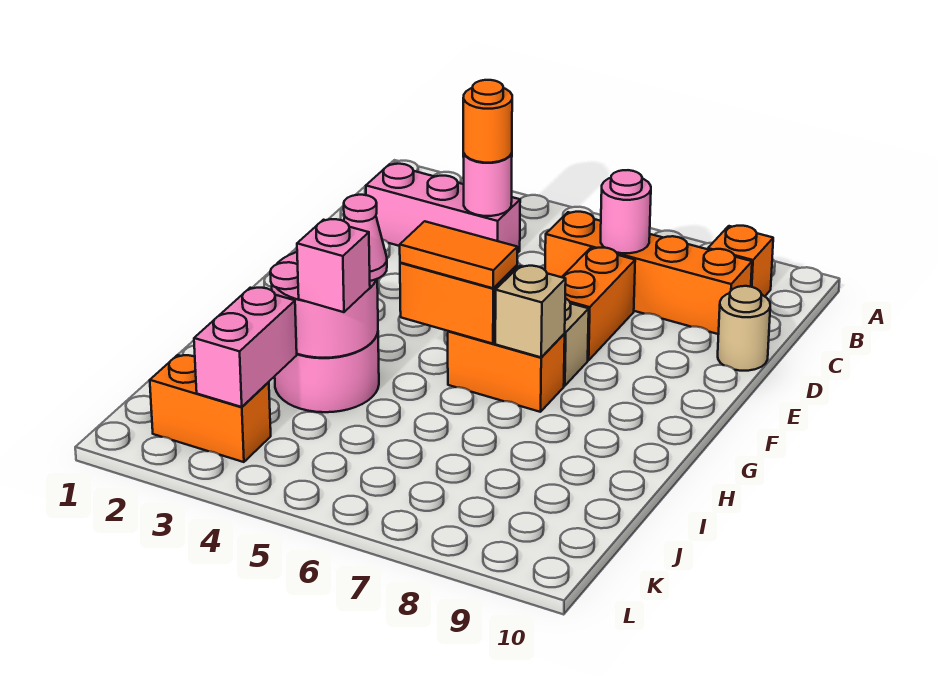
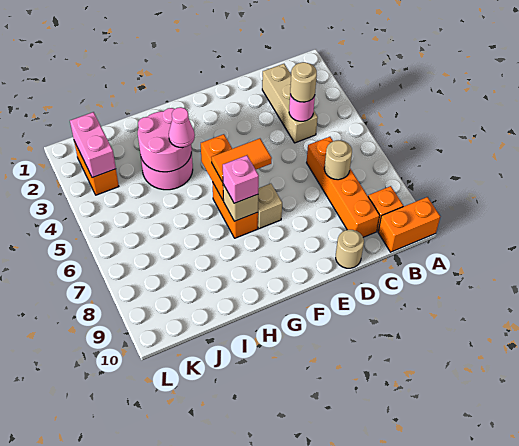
pink brick C2:C4 level 1 -> tan brick C2:C4 level 1
orange round brick C4 level 3 -> tan round brick C4 level 3
pink round brick C7 level 2 -> tan round brick C7 level 2
orange brick D7:E7 level 1 -> orange brick A10:B10 level 1
orange tile G5:G6 level 3 -> orange tile F6:G6 level 3
pink brick I4 level 3 -> pink brick G7 level 3
pink brick J3:K3 level 2 -> pink brick K2:K3 level 2

